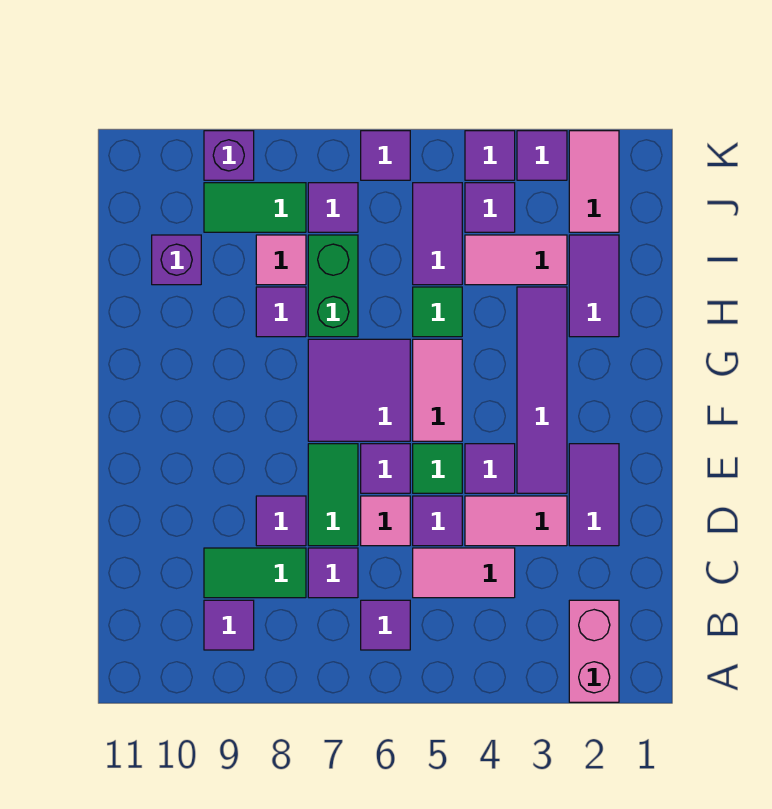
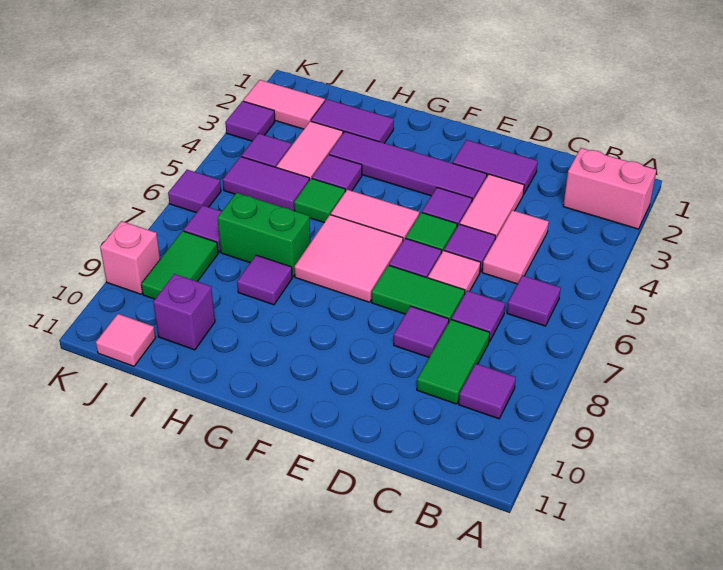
purple tile F6:G7 level 1 -> pink tile F6:G7 level 1
pink tile I8 level 1 -> pink tile J11 level 1
purple tile K4 level 1 -> purple tile H4 level 1
purple brick K9 level 1 -> pink brick K9 level 1

